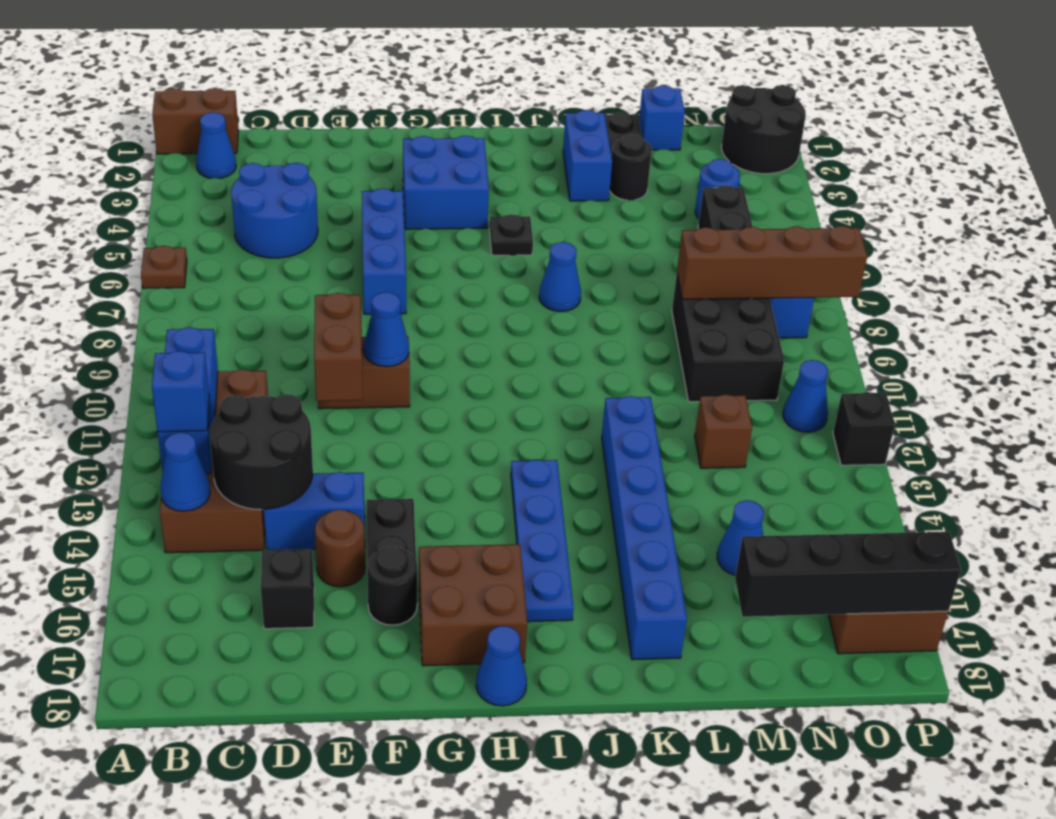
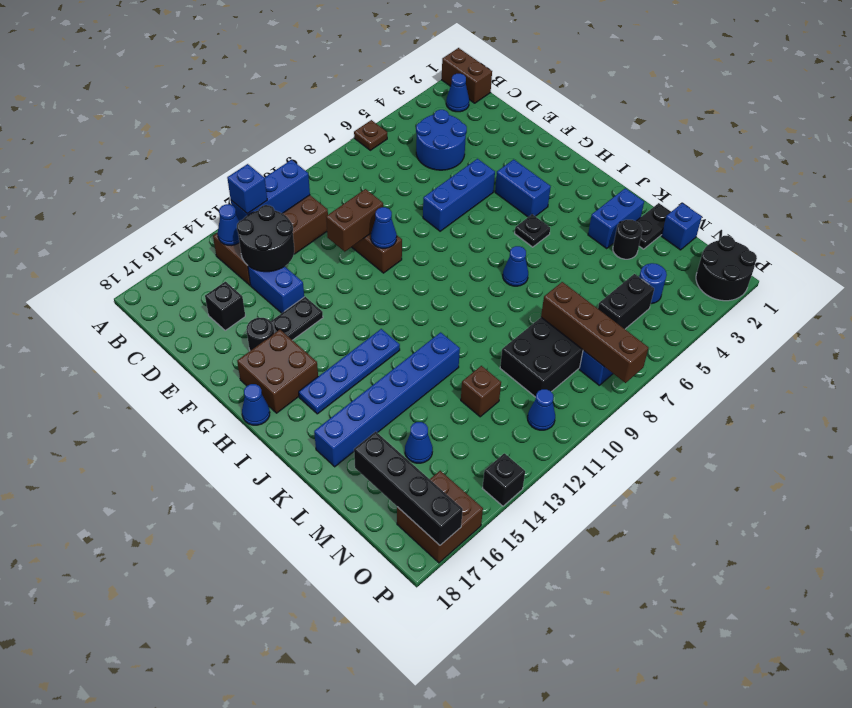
brown round brick E15 level 1 -> none
blue brick G3:H4 level 1 -> blue brick G4:H4 level 1
black brick P12 level 1 -> black brick P14 level 1

